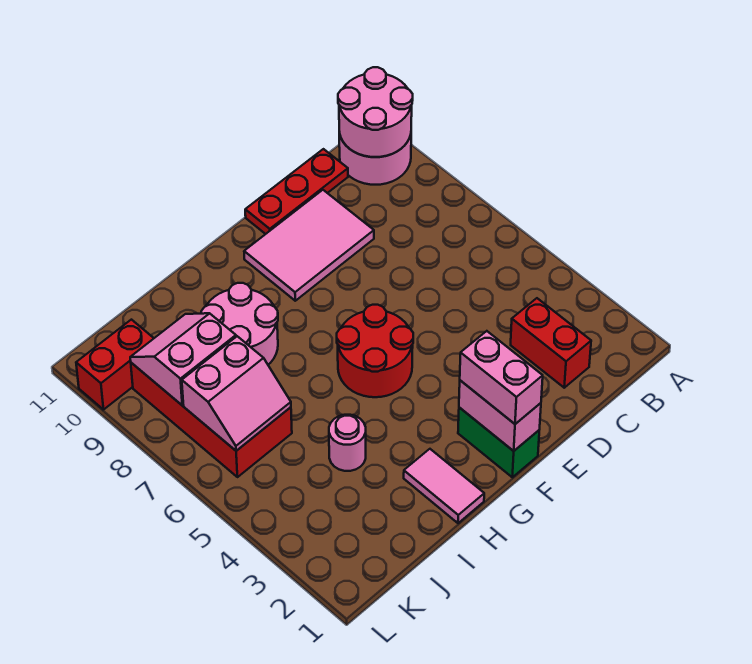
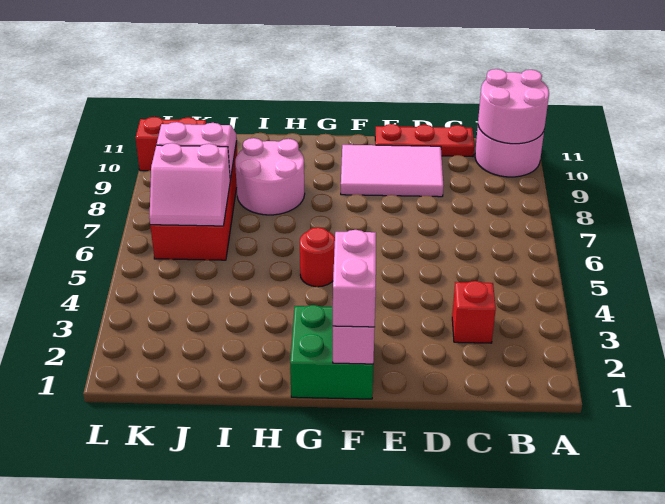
red brick C2:C3 level 1 -> red brick C3 level 1
green brick F1:F2 level 1 -> green brick F1:G2 level 1
red round brick F5:G6 level 1 -> red round brick G5 level 1
pink tile H1:H2 level 1 -> none
pink round brick I4 level 1 -> none

